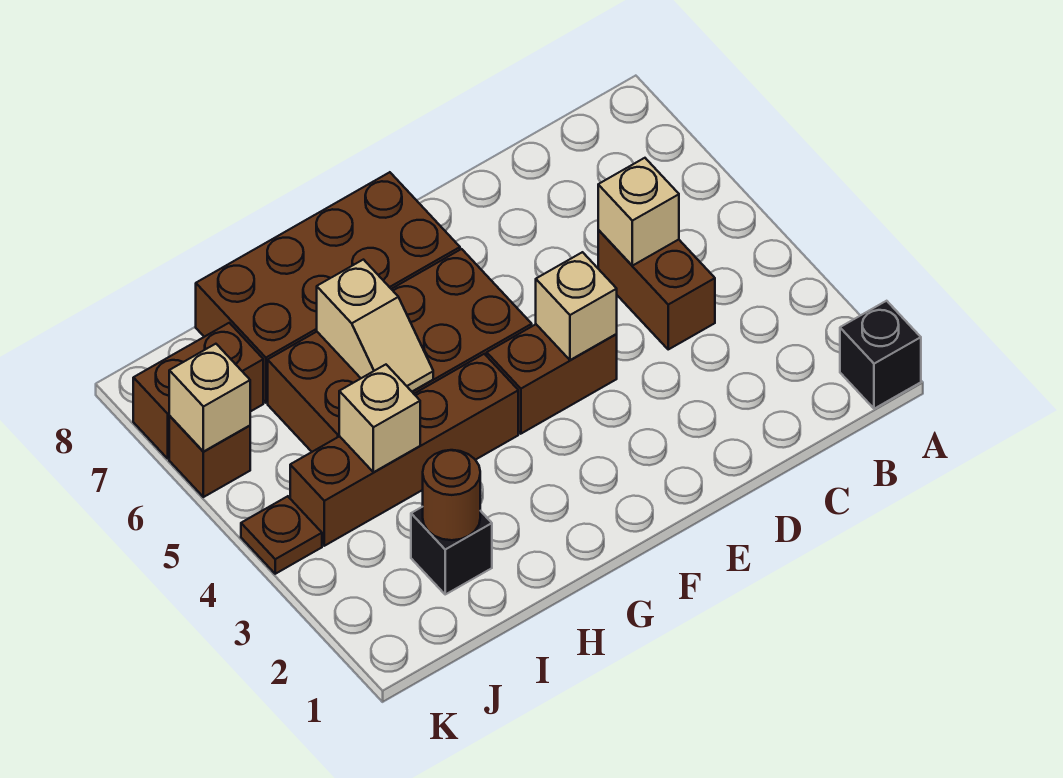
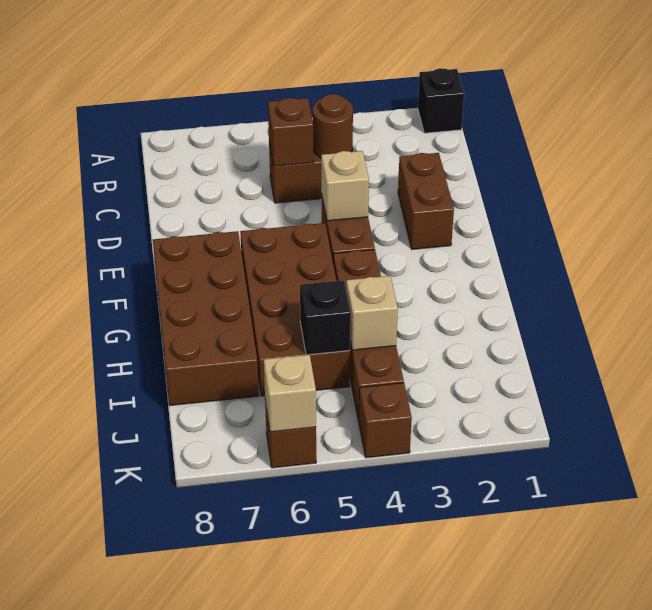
tan brick C5 level 2 -> brown brick C5 level 2
tan slope H5:H6 level 2 top 6 -> none
black brick I2 level 1 -> black brick I5 level 2
brown round brick I2 level 2 -> brown round brick C4 level 2
brown brick J7:K7 level 1 -> brown brick D2:E2 level 1
brown plate K4 level 1 -> brown brick K4 level 1

